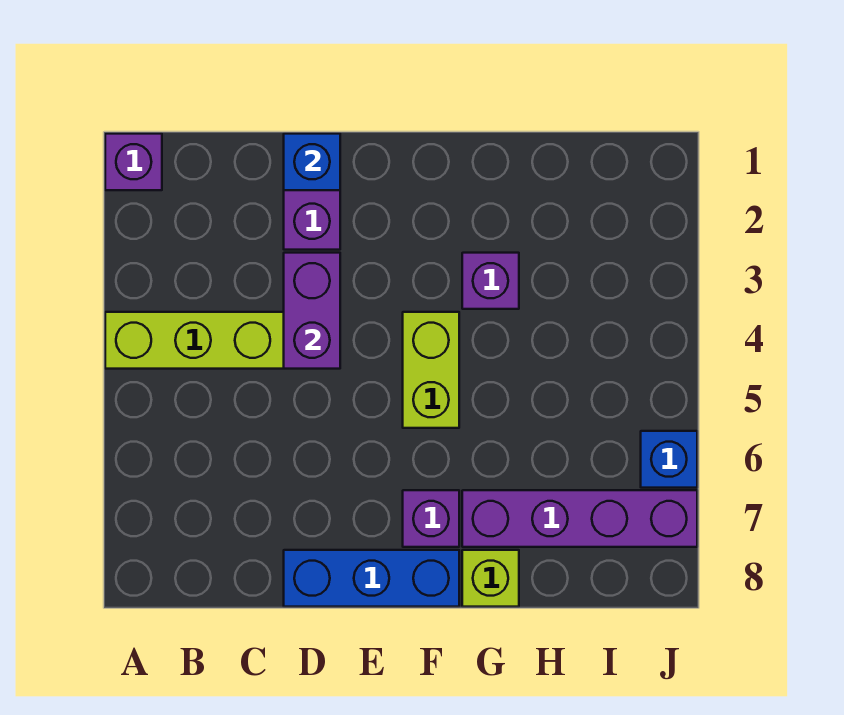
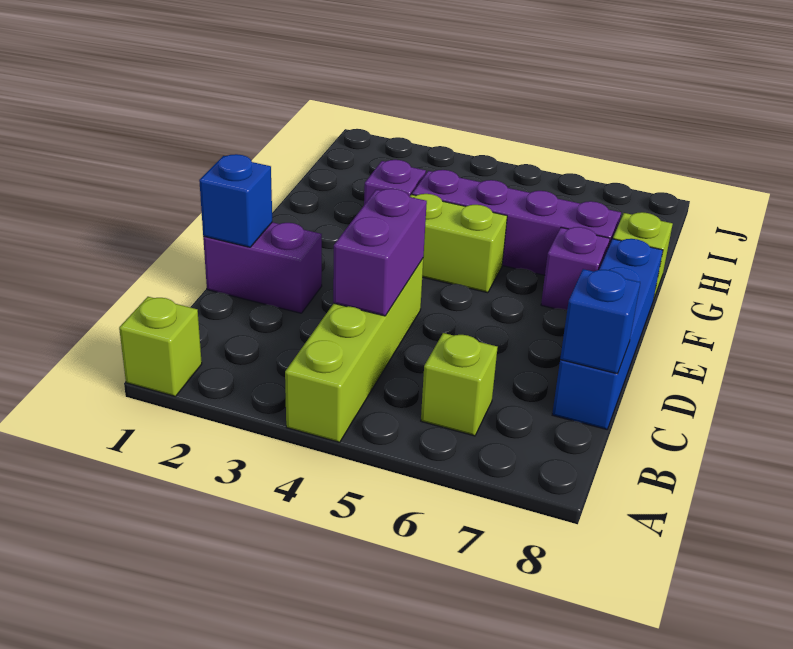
purple brick A1 level 1 -> lime brick A1 level 1
none -> lime brick B6 level 1
purple brick D3:D4 level 2 -> purple brick C4:D4 level 2
blue brick D8:F8 level 1 -> blue brick C8:F8 level 1
purple brick G7:J7 level 1 -> purple brick G4:G7 level 1
blue brick J6 level 1 -> blue brick C8 level 2

